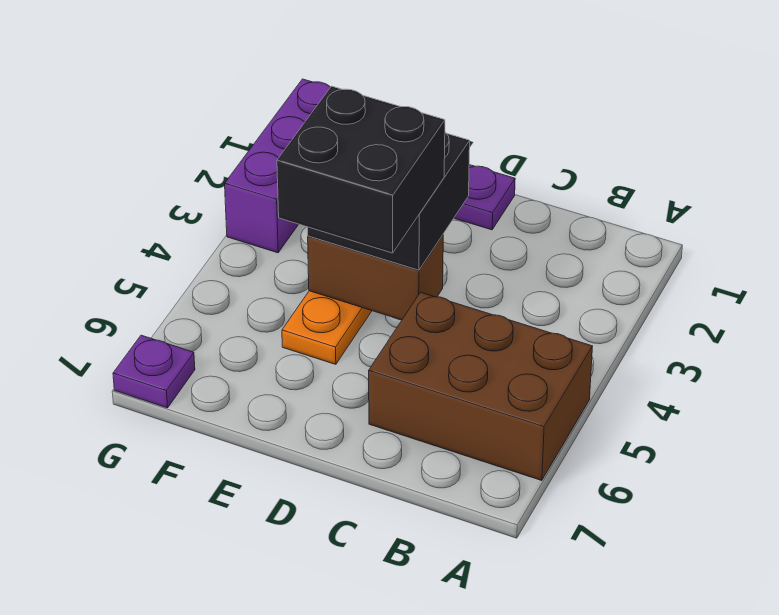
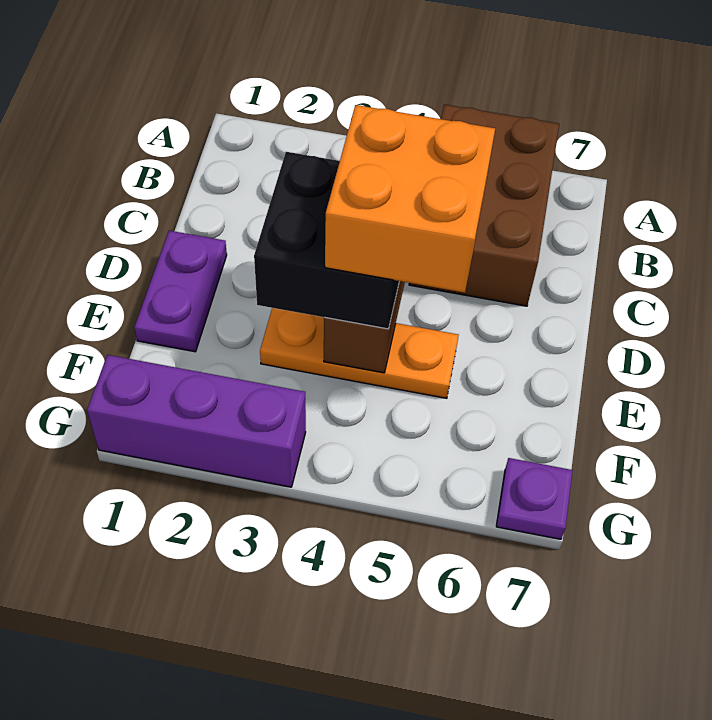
black brick D4:E5 level 4 -> orange brick D4:E5 level 4

